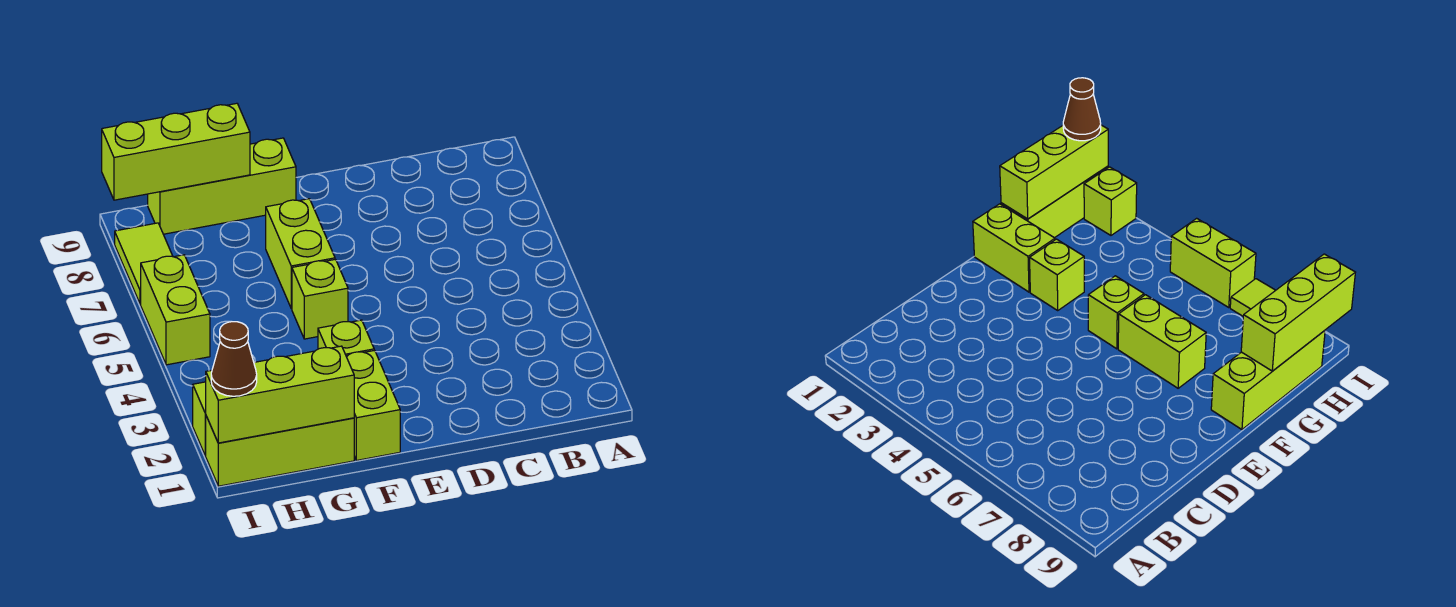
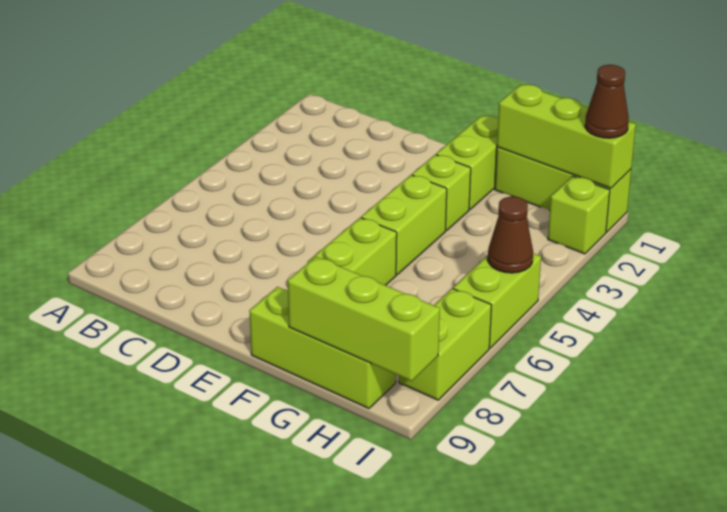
lime brick F5 level 1 -> lime brick F4:F5 level 1
none -> brown cone I5 level 2
lime tile I7:I8 level 1 -> lime brick I7:I8 level 1

